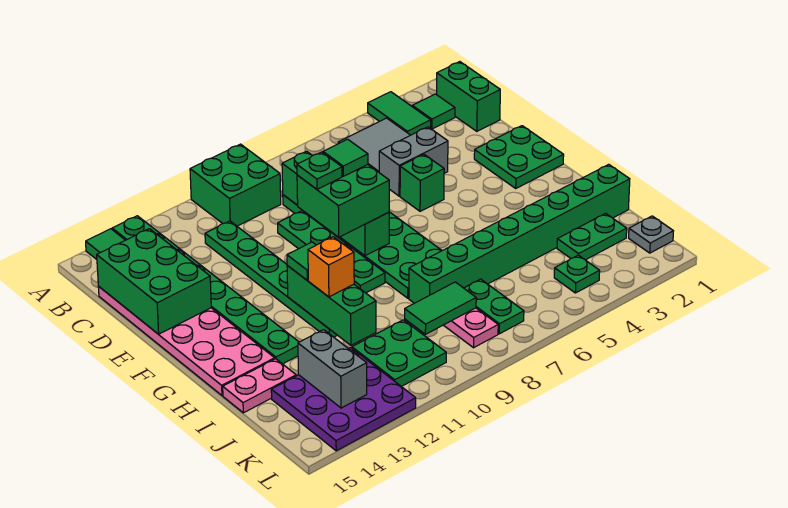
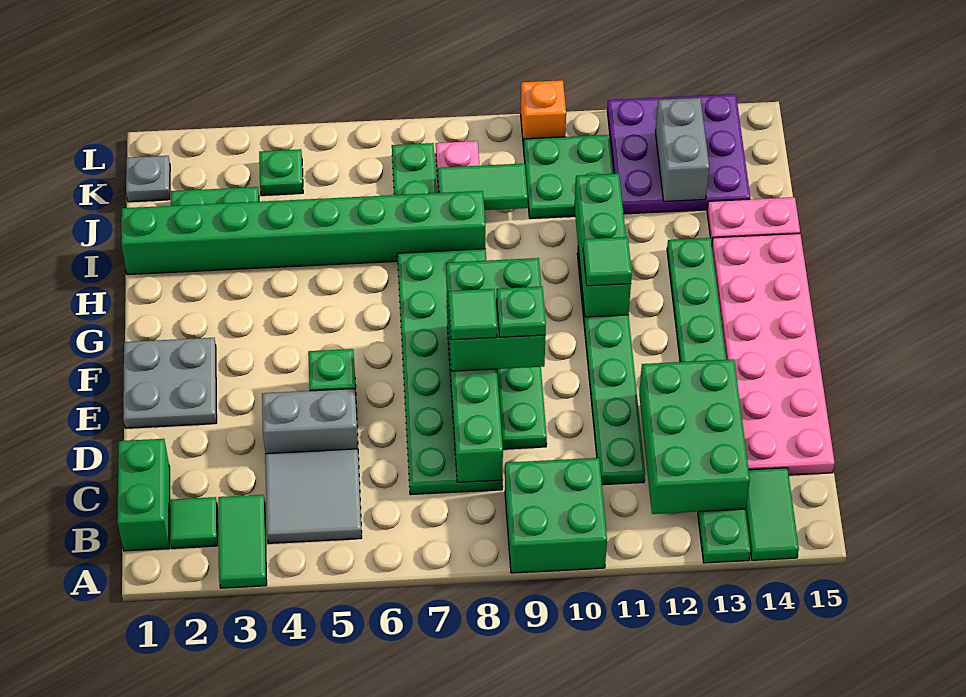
green brick C14:E15 level 2 -> green brick B12:D13 level 2
green plate E1:F2 level 1 -> grey plate E1:F2 level 1
orange brick H11 level 3 -> orange brick L10 level 1

